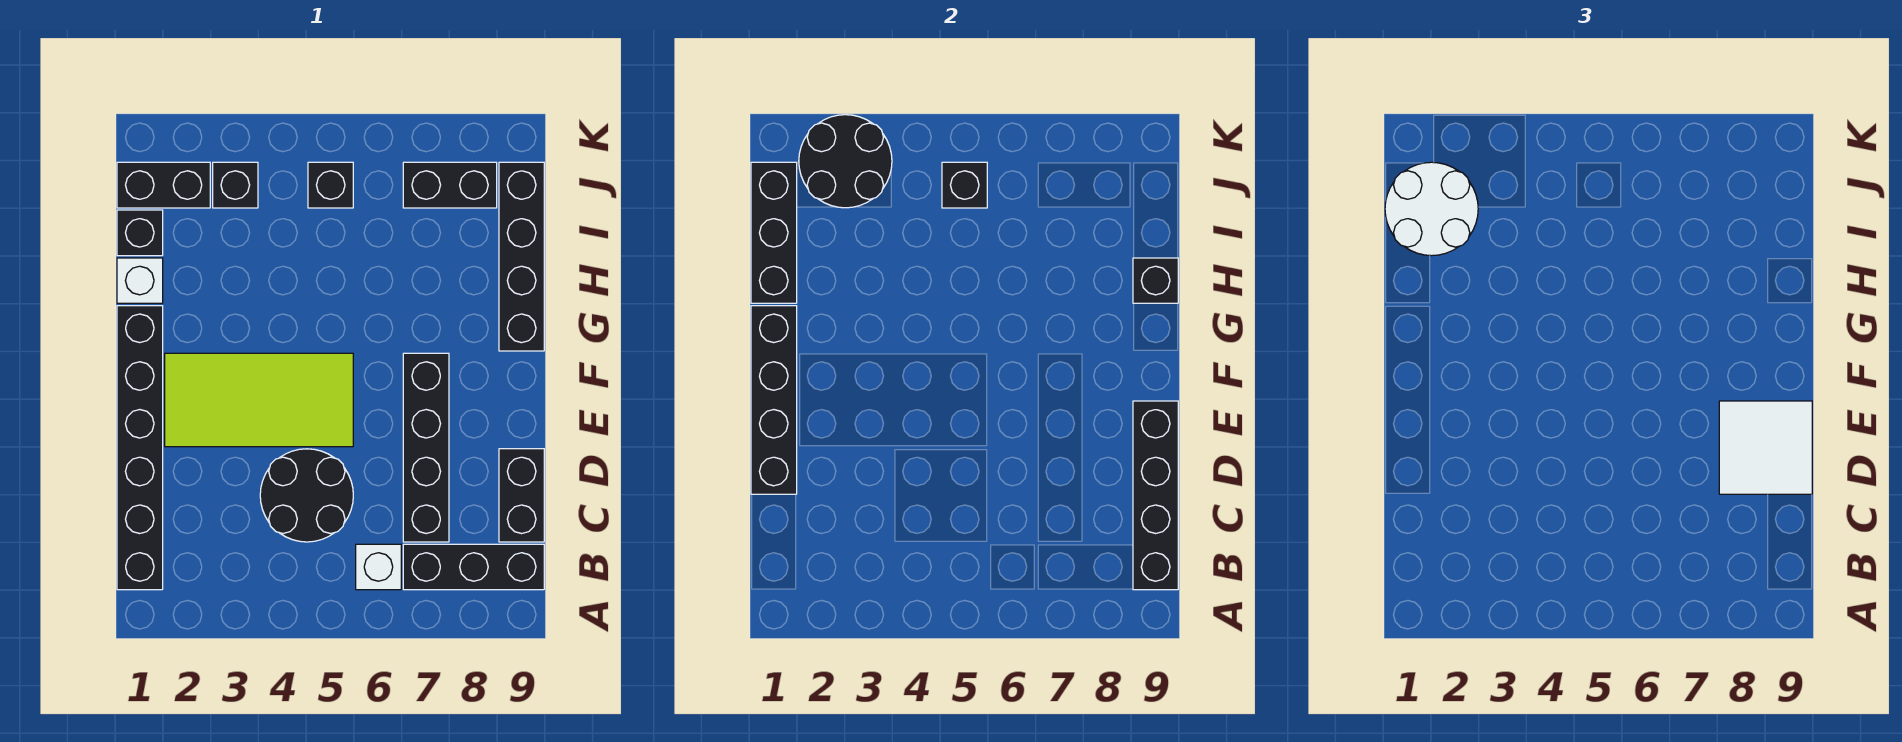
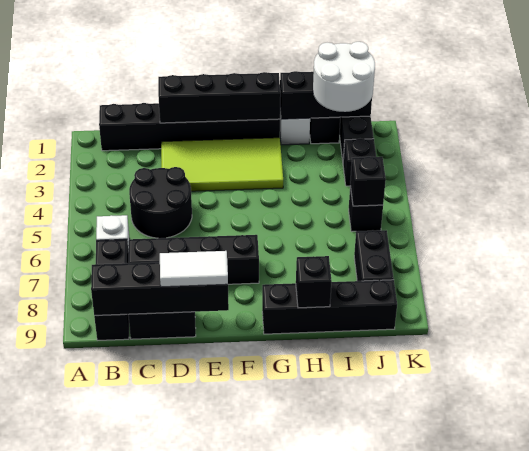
white tile D8:E9 level 3 -> white tile D9:E9 level 3
lime tile E2:F5 level 1 -> lime tile D2:G3 level 1
black round brick J2:K3 level 2 -> none

